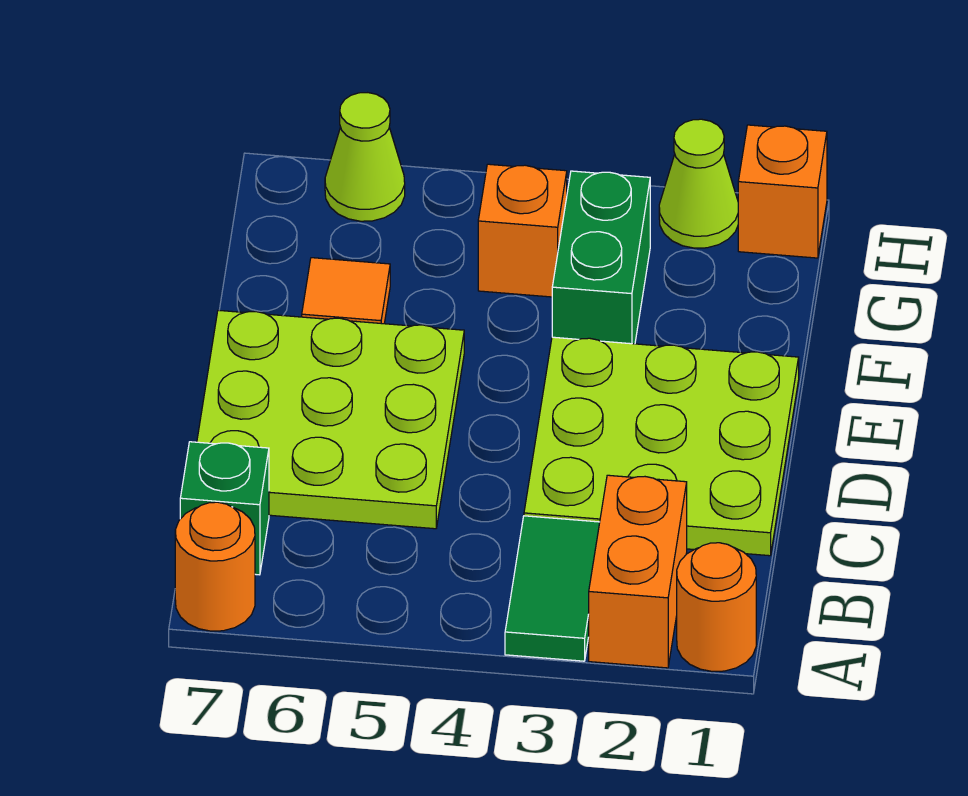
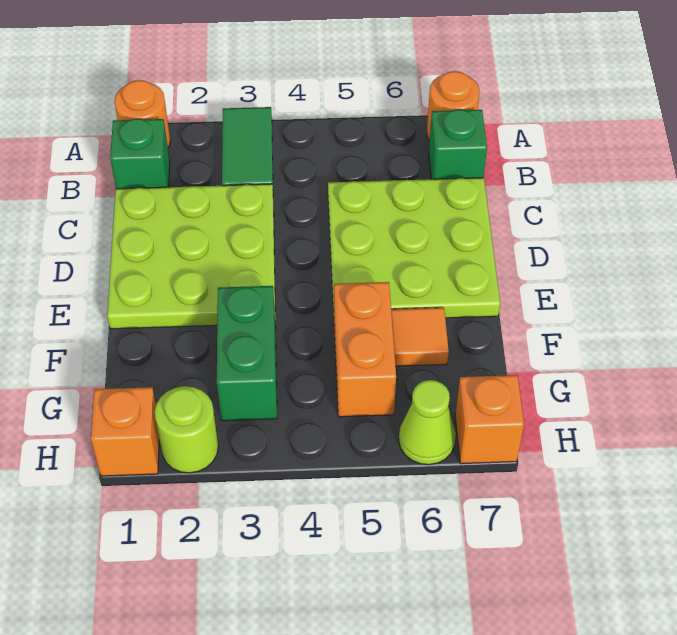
orange brick A2:B2 level 1 -> orange brick F5:G5 level 1
none -> green brick B1 level 1
orange brick G4 level 1 -> orange brick H7 level 1
lime cone H2 level 1 -> lime round brick H2 level 1

